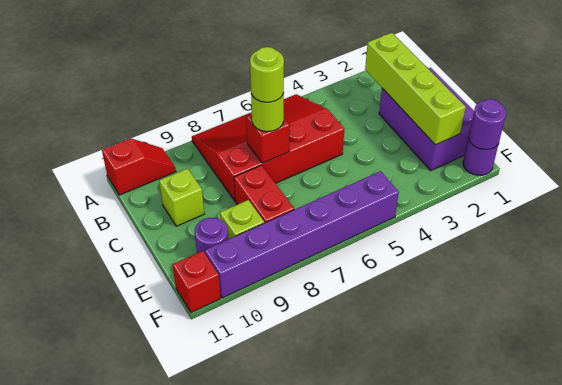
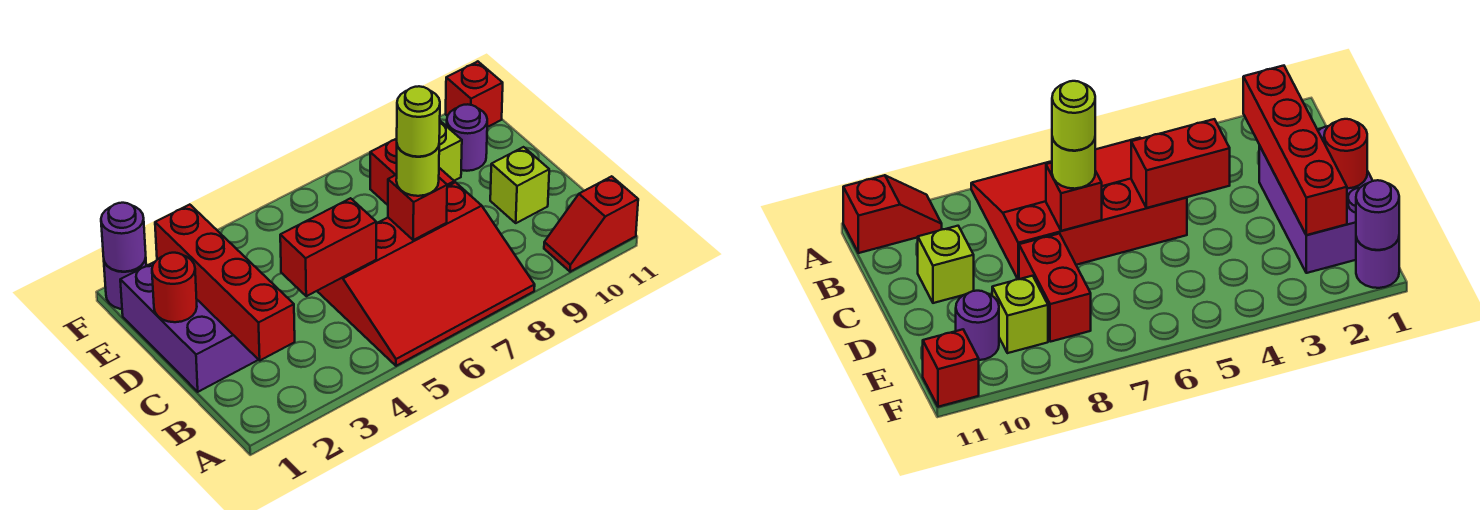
lime brick B2:E2 level 2 -> red brick B2:E2 level 2
none -> red brick C4:C5 level 2
none -> red round brick D1 level 2
purple brick F5:F10 level 1 -> none

